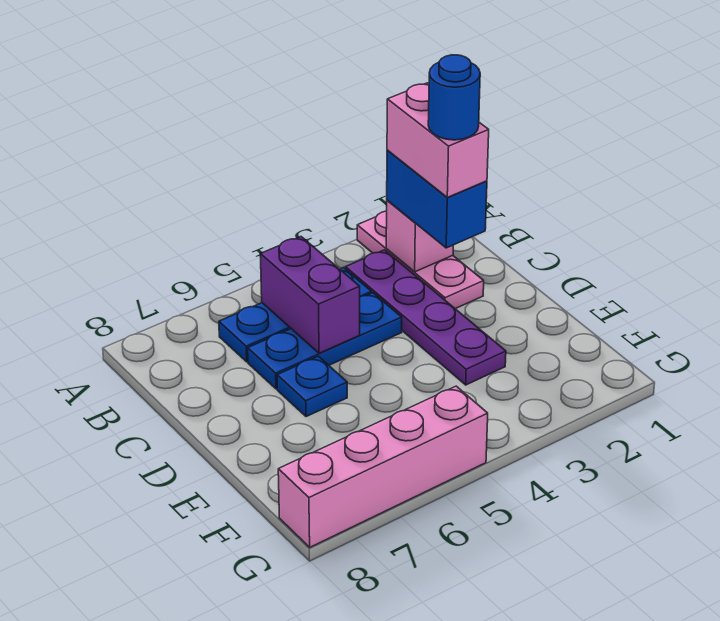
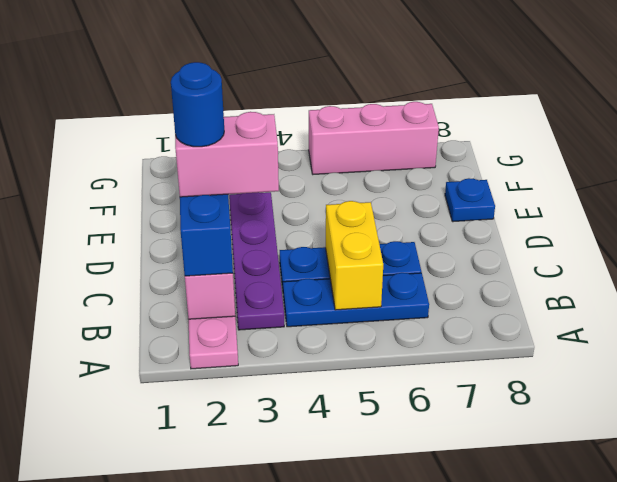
pink brick B2:C2 level 4 -> pink brick C2:C3 level 4
purple brick B5:C5 level 2 -> yellow brick B5:C5 level 2
blue plate D6 level 1 -> blue plate E8 level 1
pink brick G5:G8 level 1 -> pink brick G5:G7 level 1

